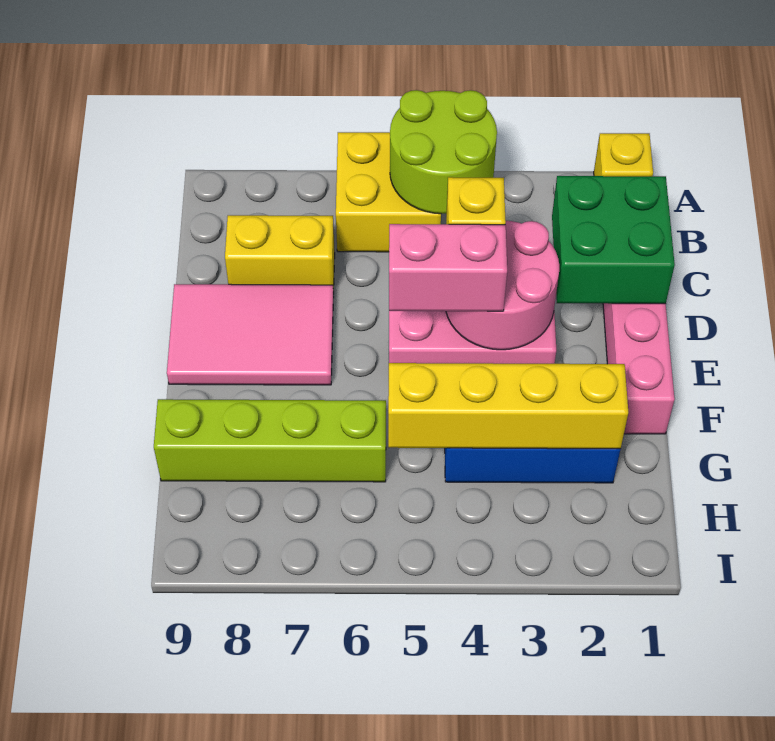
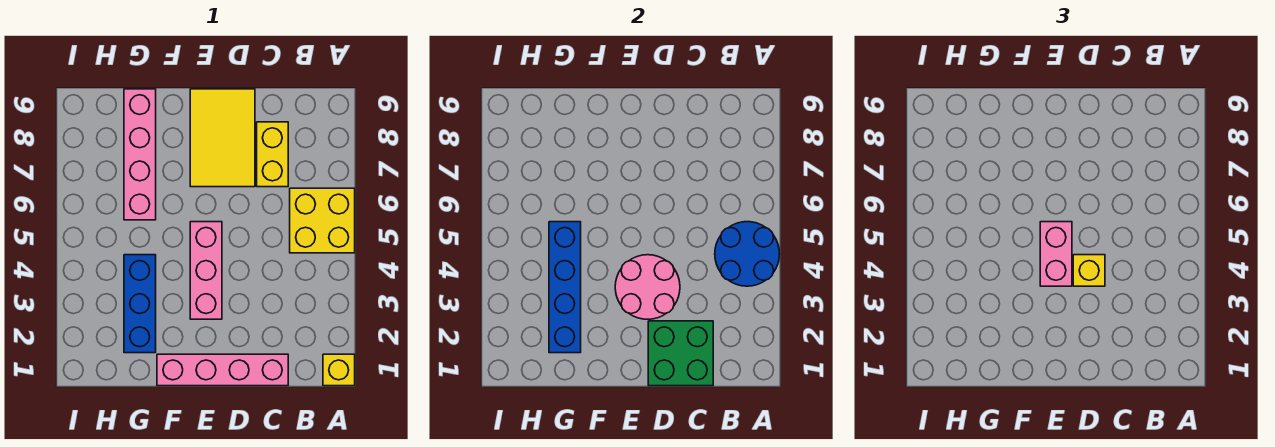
lime round brick A4:B5 level 2 -> blue round brick A4:B5 level 2
pink tile D7:E9 level 1 -> yellow tile D7:E9 level 1
yellow brick G2:G5 level 2 -> blue brick G2:G5 level 2
lime brick G6:G9 level 1 -> pink brick G6:G9 level 1

